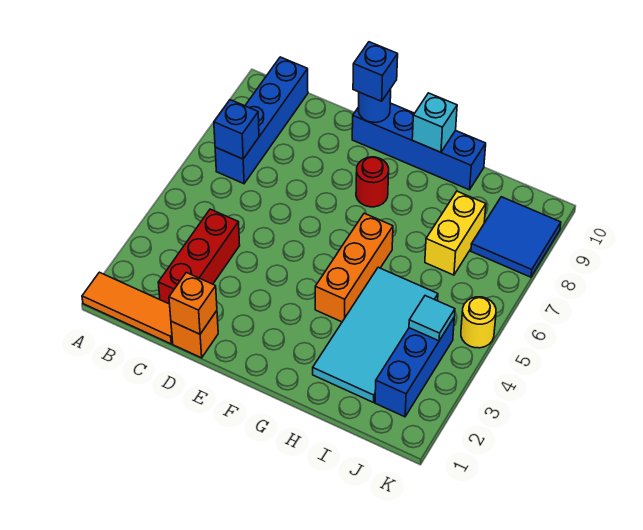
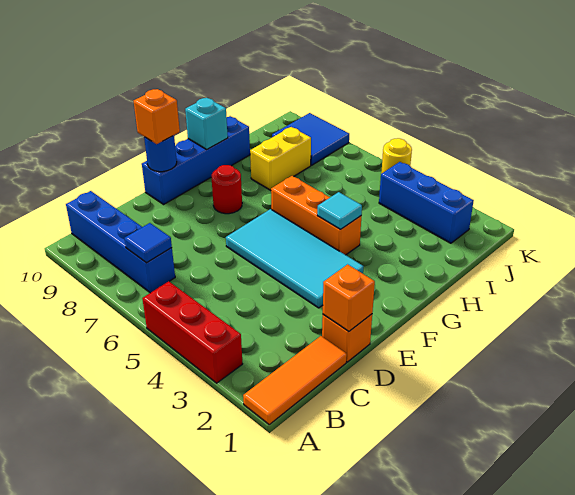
blue brick B7 level 2 -> blue tile B7 level 2
red brick C2:C4 level 1 -> red brick A3:A5 level 1
blue brick E10 level 3 -> orange brick E10 level 3
cyan tile H2:I5 level 1 -> cyan tile E3:F6 level 1
yellow brick I7:I8 level 1 -> yellow brick H8:I8 level 1
cyan tile J4 level 2 -> cyan tile G4 level 2

